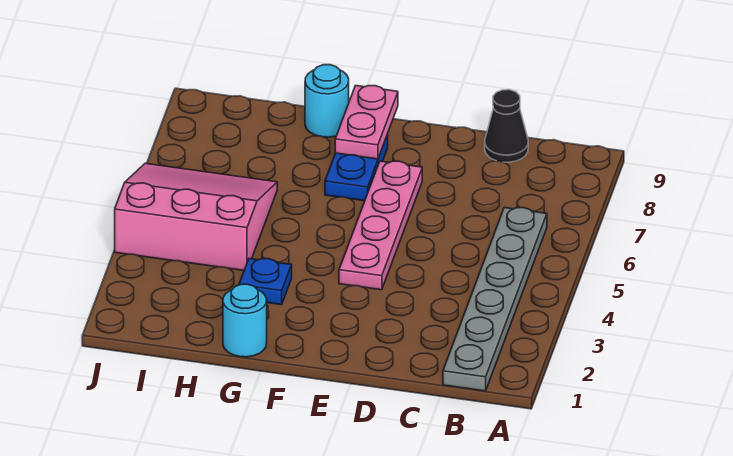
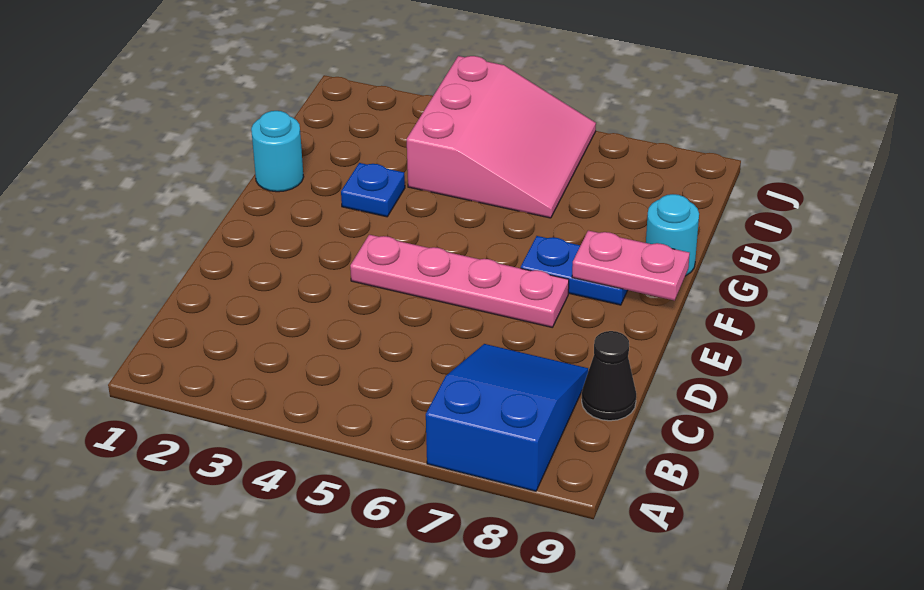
none -> blue slope A7:C8 level 1 top A
grey plate B1:B6 level 1 -> none

